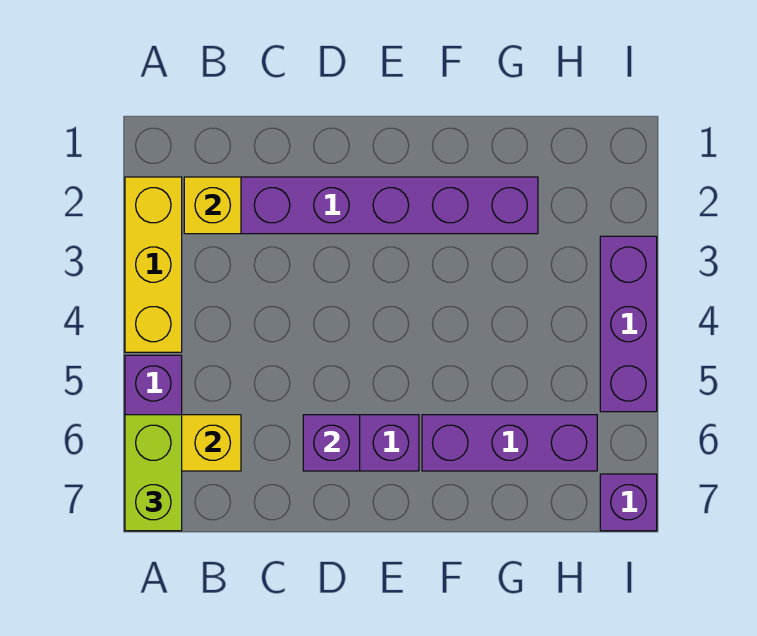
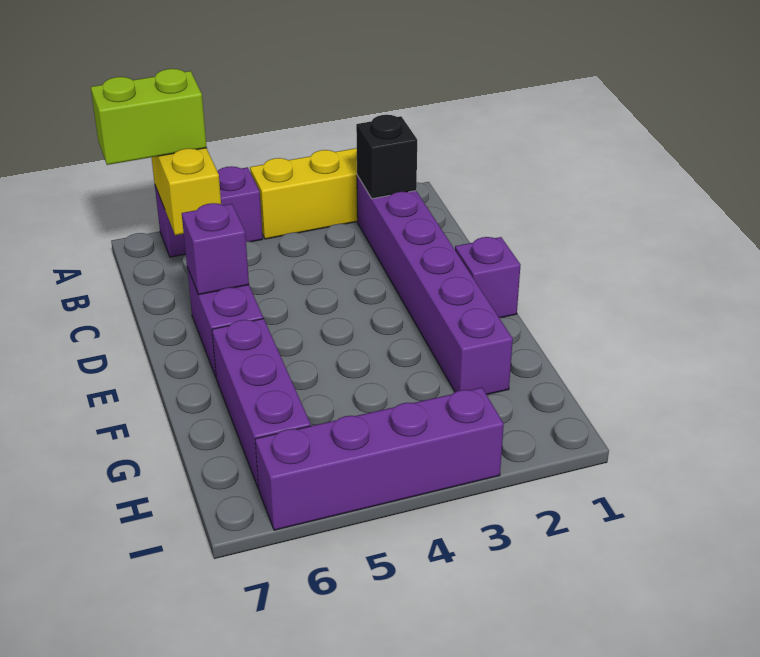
yellow brick B2 level 2 -> black brick B2 level 2
purple brick I3:I5 level 1 -> purple brick I3:I6 level 1
purple brick I7 level 1 -> purple brick E1 level 1

